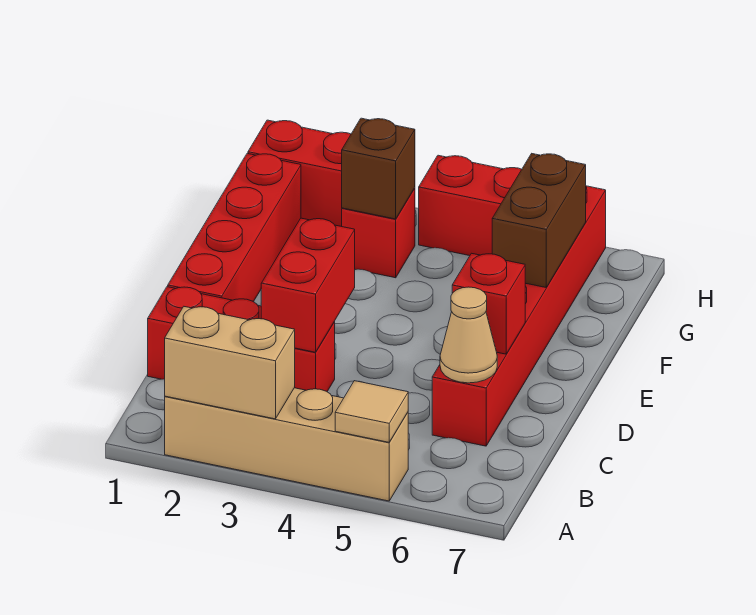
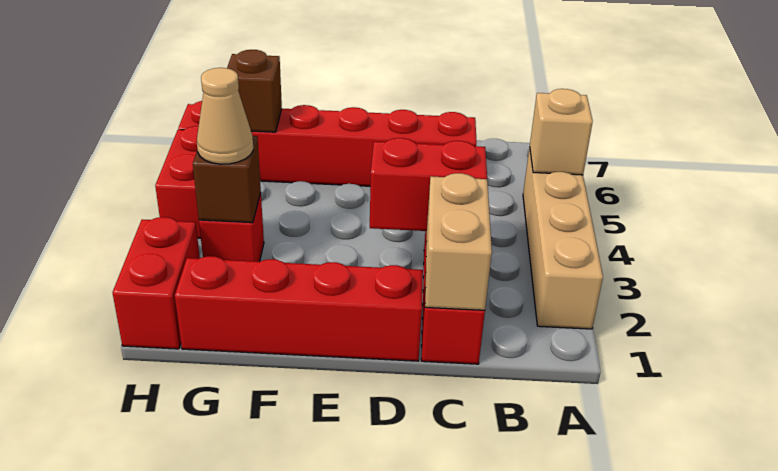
tan brick A2:A3 level 2 -> tan brick C1:C2 level 2
tan tile A5 level 2 -> tan brick A5 level 2
tan cone C6 level 2 -> tan cone G3 level 3
red brick D6 level 2 -> none
brown brick F6:G6 level 2 -> brown brick G6 level 2

